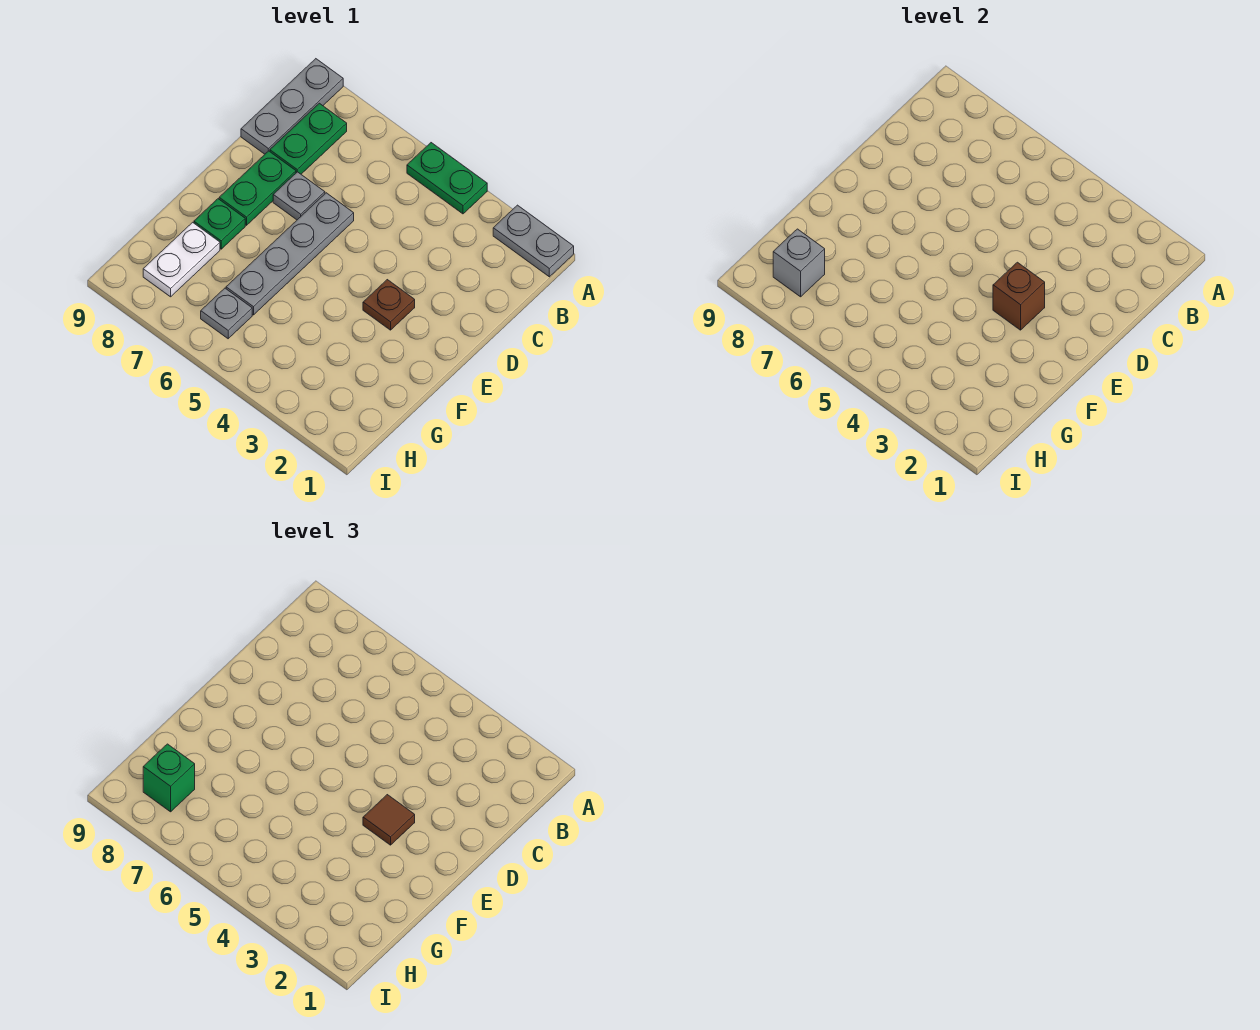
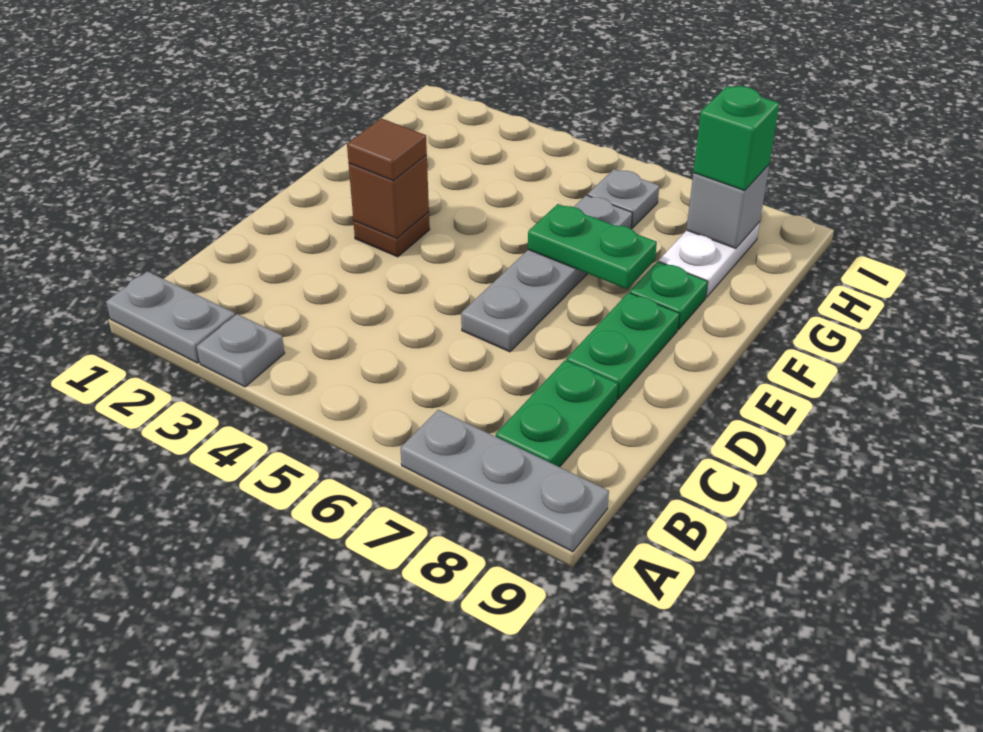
green plate A4:A5 level 1 -> green plate F6:F7 level 2
grey plate A9:C9 level 1 -> grey plate A7:A9 level 1
grey plate D7 level 1 -> grey plate A3 level 1

